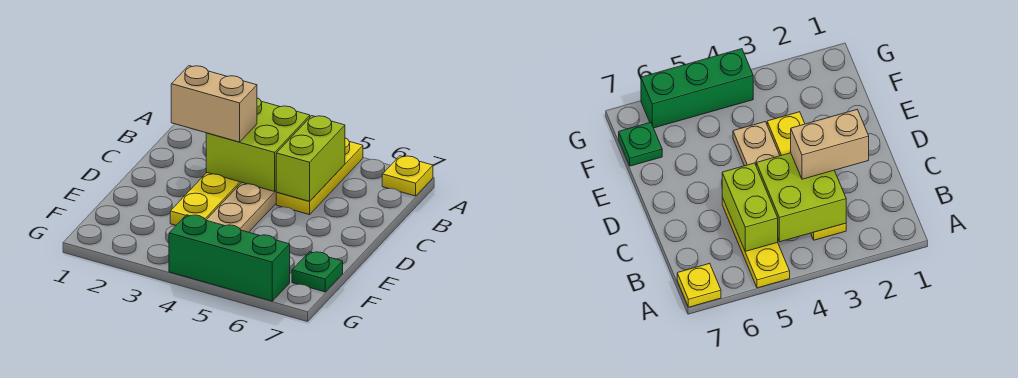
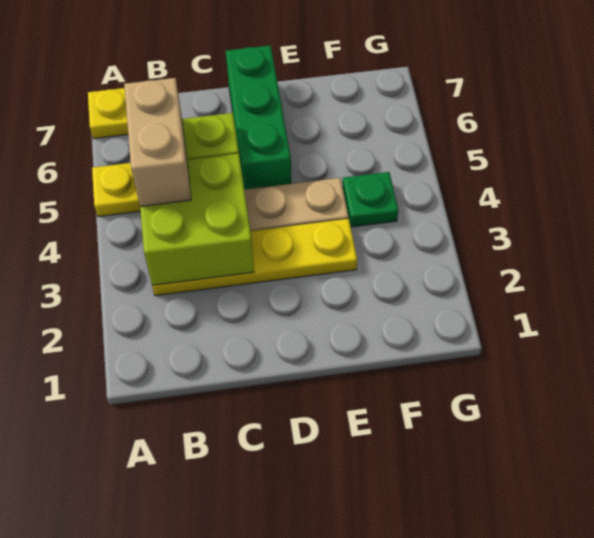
tan brick C2:C3 level 3 -> tan brick B4:B5 level 3
green plate F7 level 1 -> green plate F4 level 1
green brick G4:G6 level 1 -> green brick D5:D7 level 1

